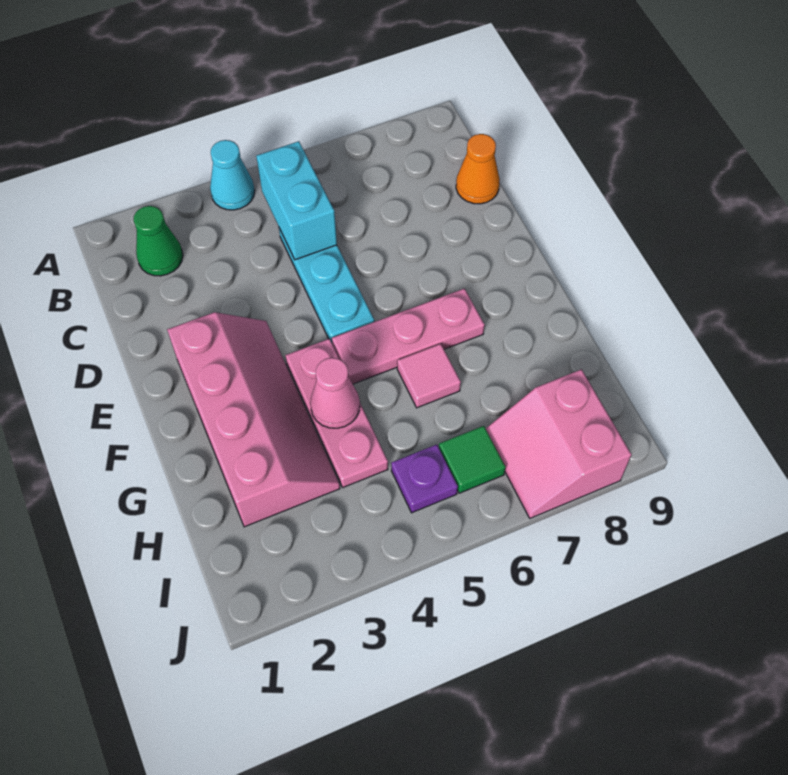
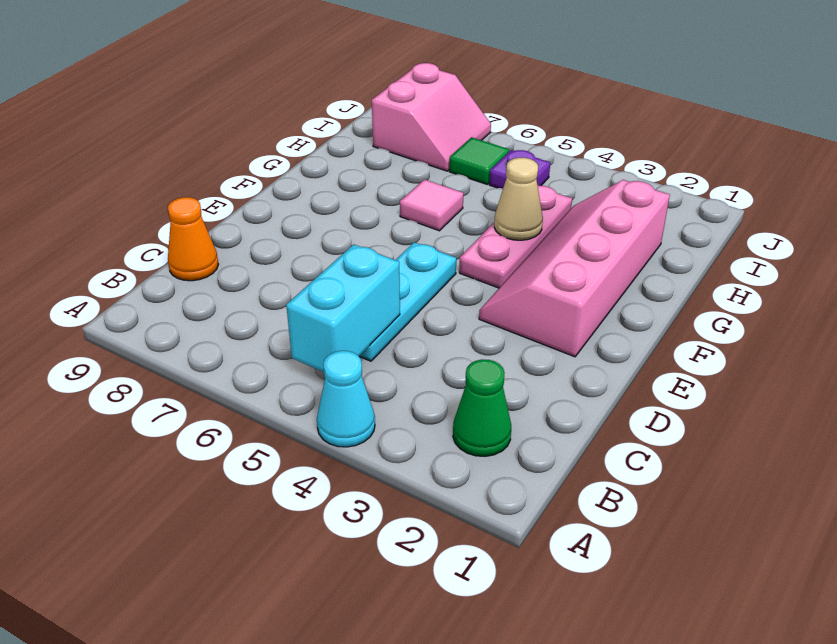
pink plate F5:F7 level 1 -> none
pink cone G4 level 2 -> tan cone G4 level 2

